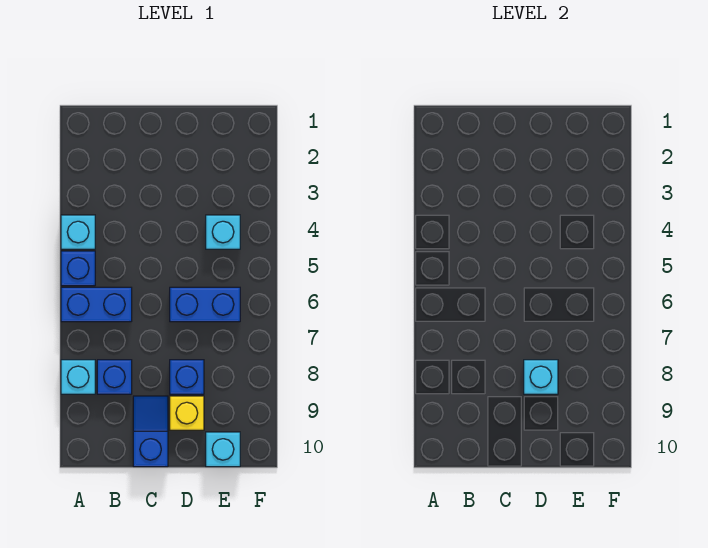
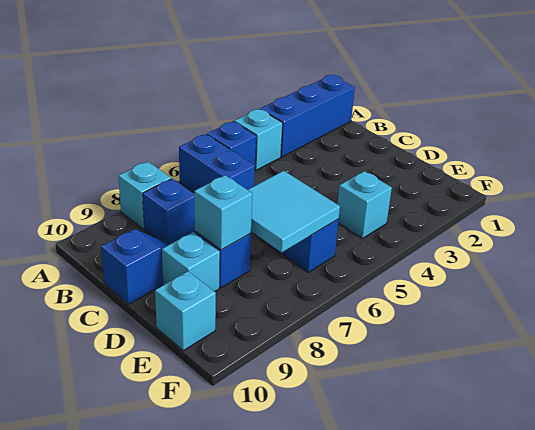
none -> blue brick A1:A3 level 1
none -> cyan tile D6:E7 level 2
yellow brick D9 level 1 -> cyan brick D9 level 1

